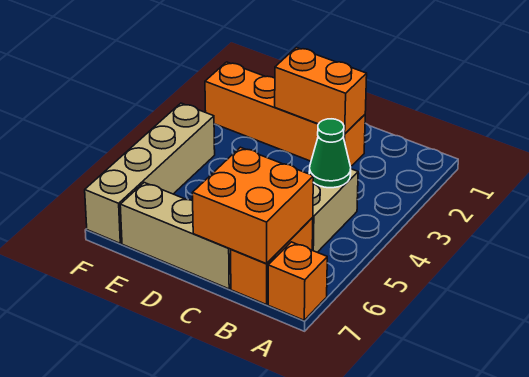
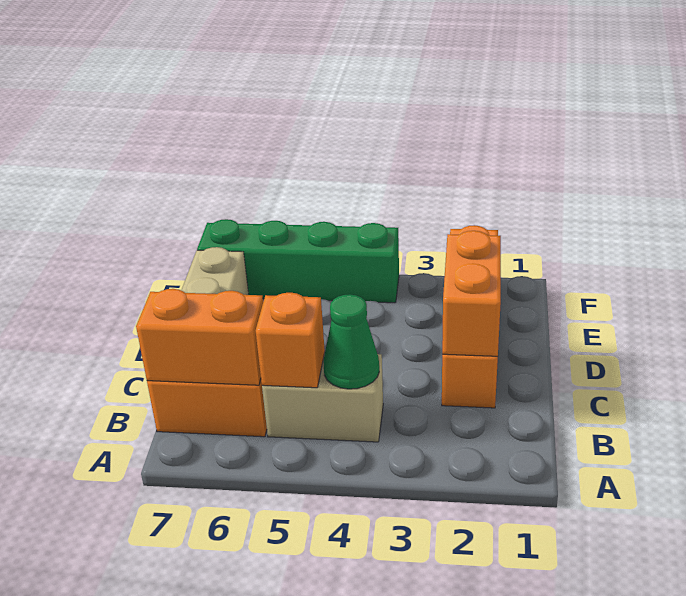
orange brick A7 level 1 -> orange brick B5 level 2
orange brick B6:C7 level 2 -> orange brick B6:B7 level 2
tan brick F4:F7 level 1 -> green brick F4:F7 level 1

